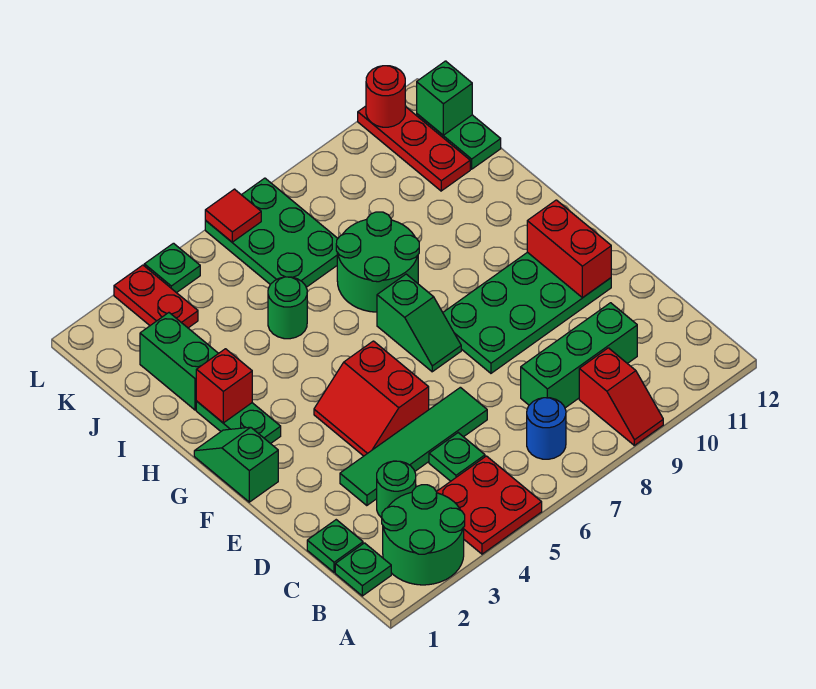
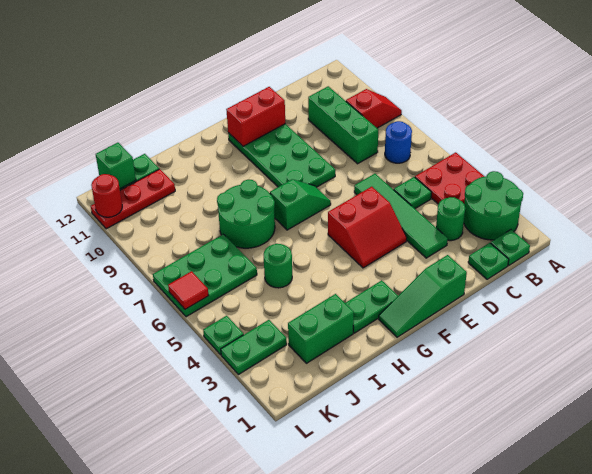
green slope F1:G1 level 1 top F -> green slope E1:G1 level 1 top E
red brick H2 level 2 -> none
red plate K3:L3 level 1 -> green plate K3:L3 level 1

